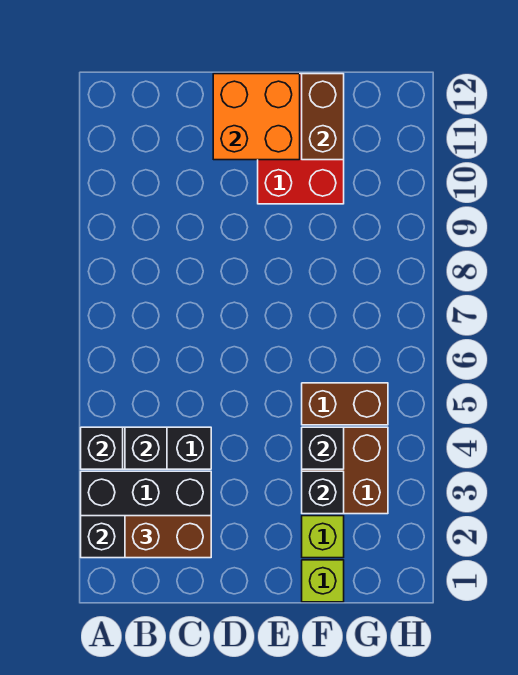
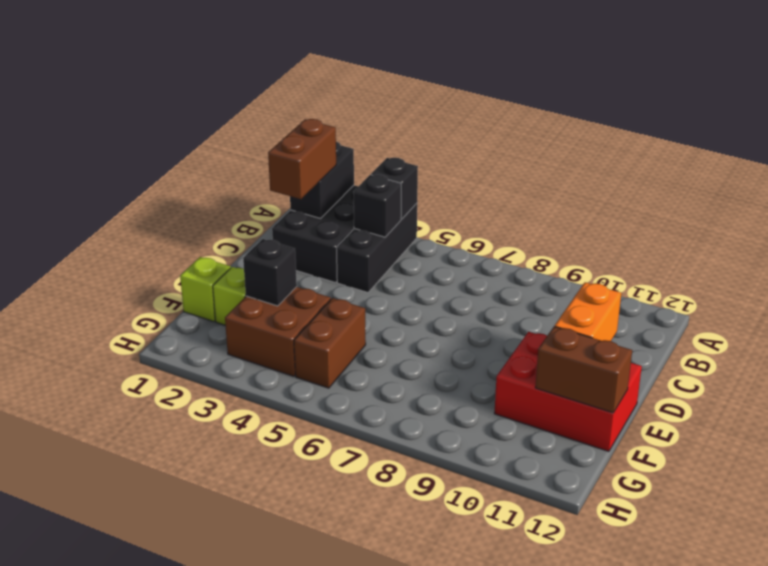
orange brick D11:E12 level 2 -> orange brick D11:E11 level 2
black brick F4 level 2 -> none

